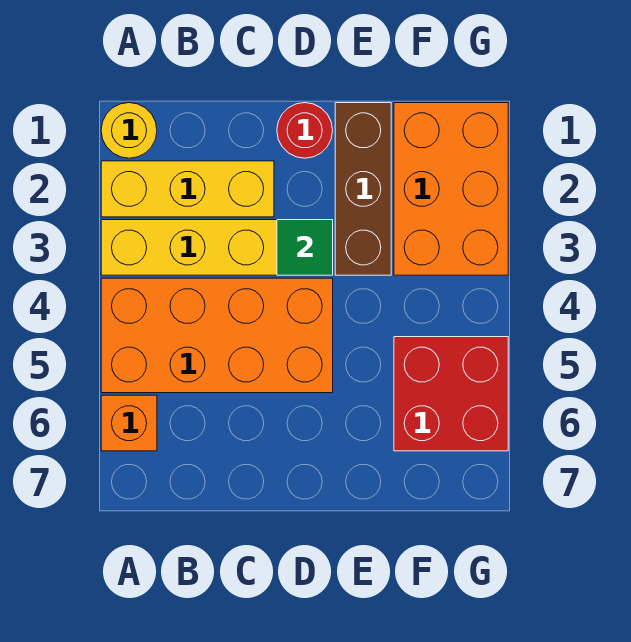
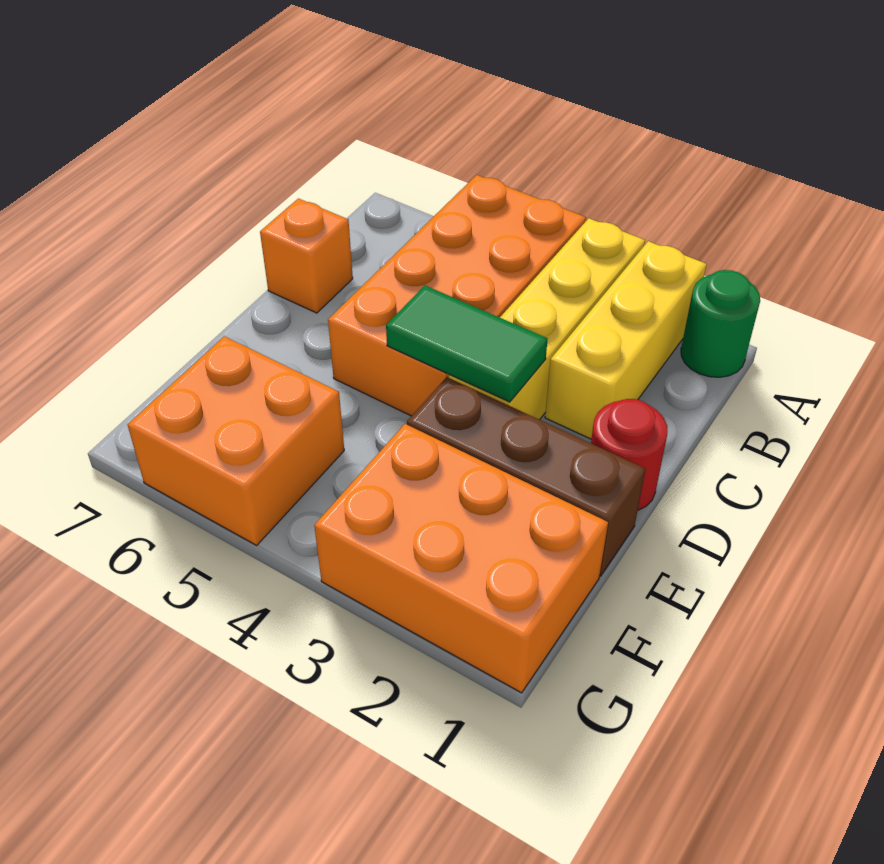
yellow round brick A1 level 1 -> green round brick A1 level 1
orange brick A6 level 1 -> orange brick C7 level 1
green tile D3 level 2 -> green tile D3:D4 level 2
red brick F5:G6 level 1 -> orange brick F5:G6 level 1

